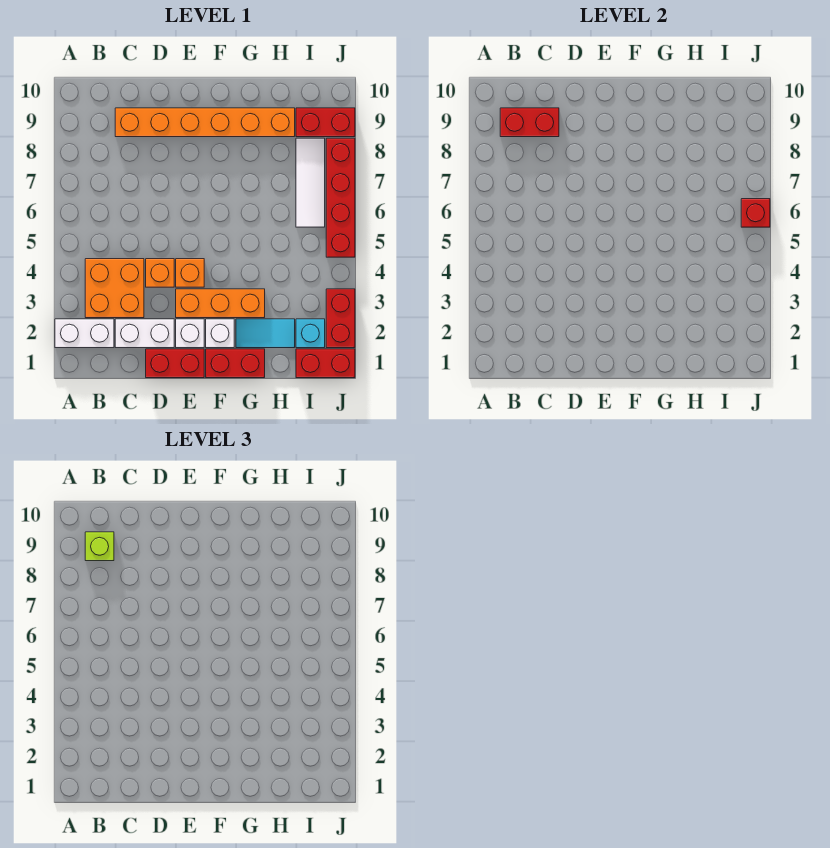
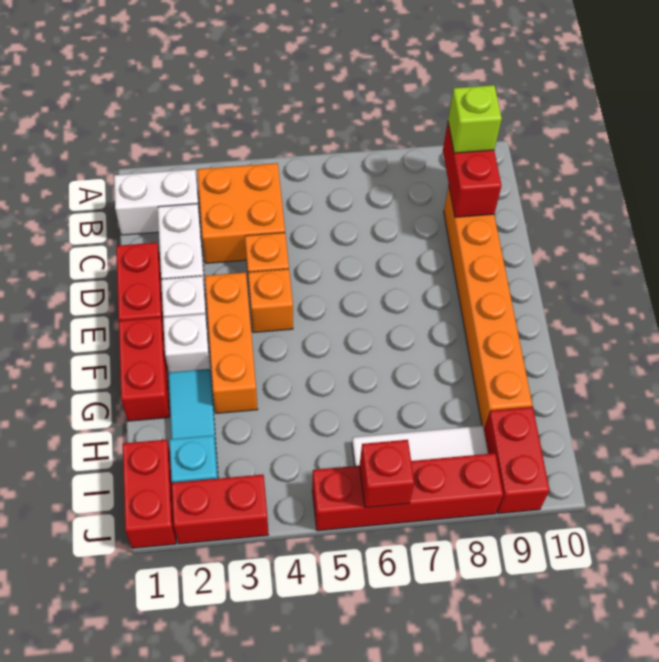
white brick A2:B2 level 1 -> white brick B1:B2 level 1

